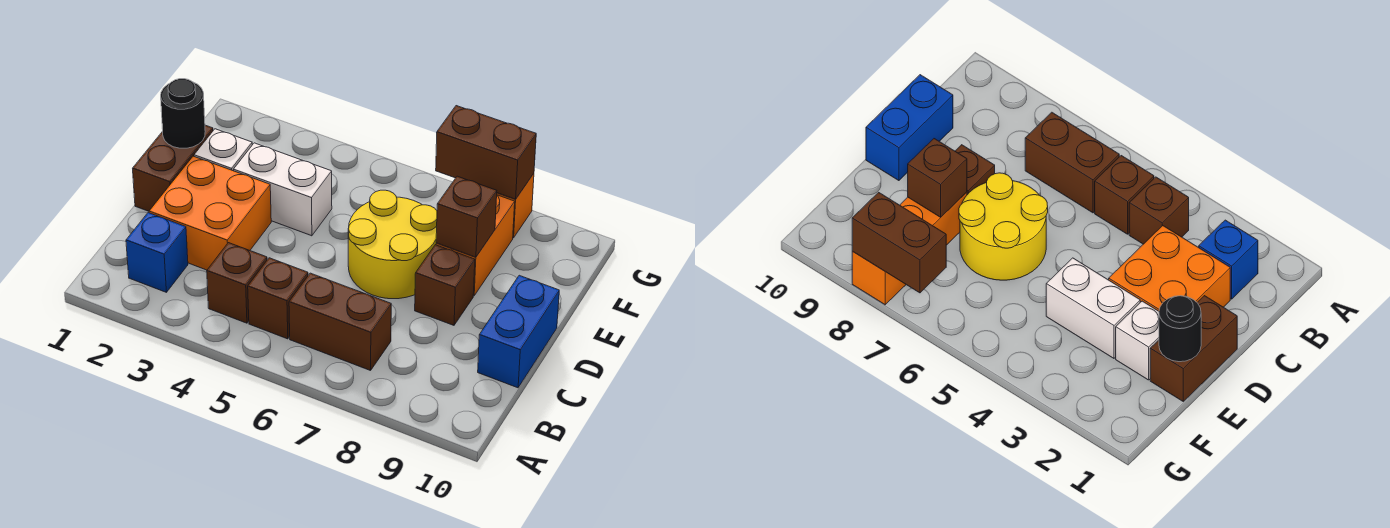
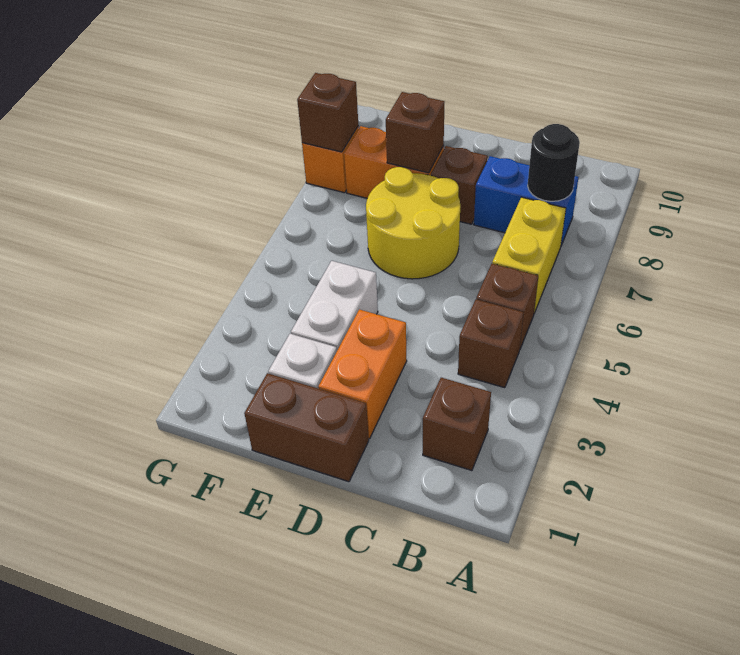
blue brick B2 level 1 -> brown brick B2 level 1
brown brick B6:B7 level 1 -> yellow brick B6:B7 level 1
orange brick C2:D3 level 1 -> orange brick D2:D3 level 1
blue brick C10:D10 level 1 -> blue brick B8:C8 level 1
black round brick E1 level 2 -> black round brick B8 level 2
brown brick G7:G8 level 2 -> brown brick G8 level 2

